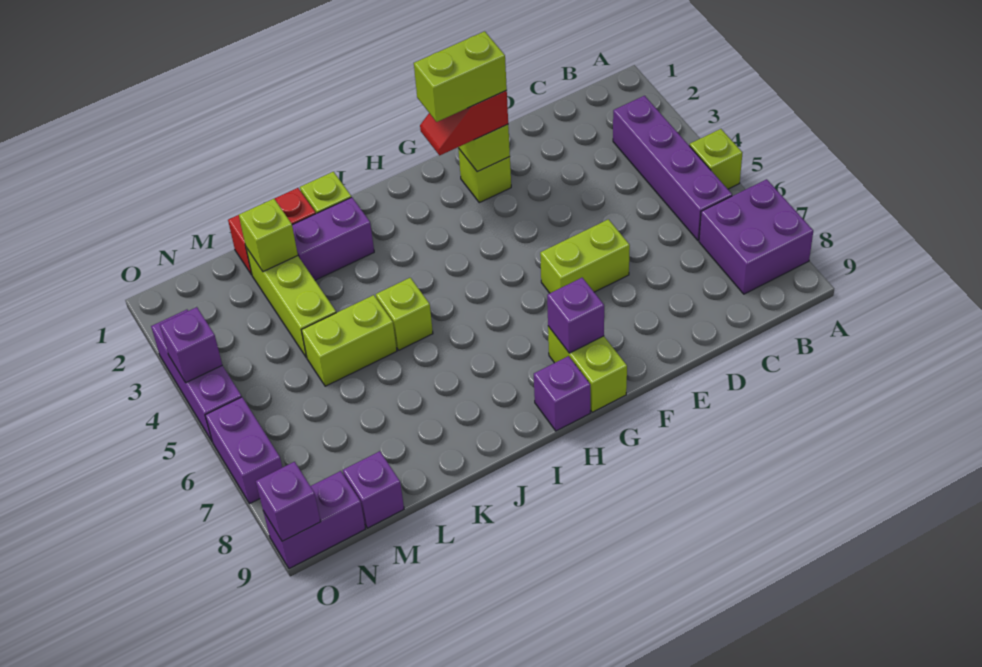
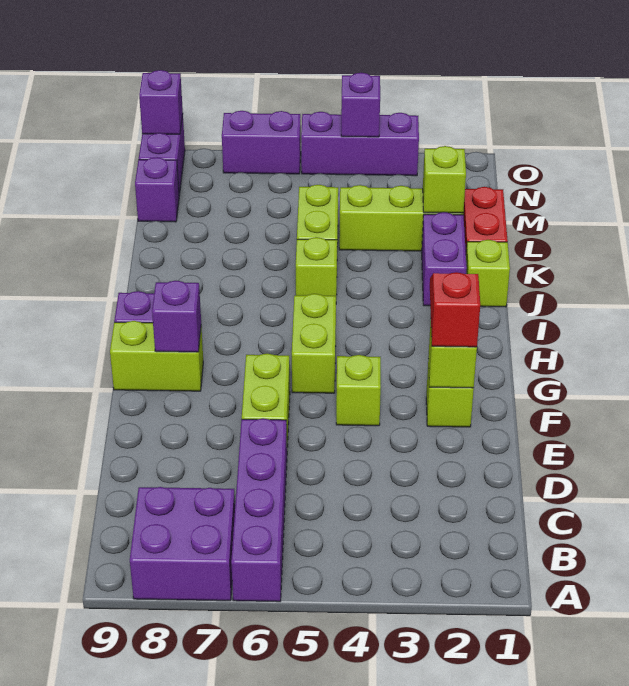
lime brick A5 level 1 -> lime brick F4 level 1
purple brick B3:B6 level 1 -> purple brick A6:D6 level 1
lime brick F2:G2 level 4 -> lime brick G5:H5 level 1

